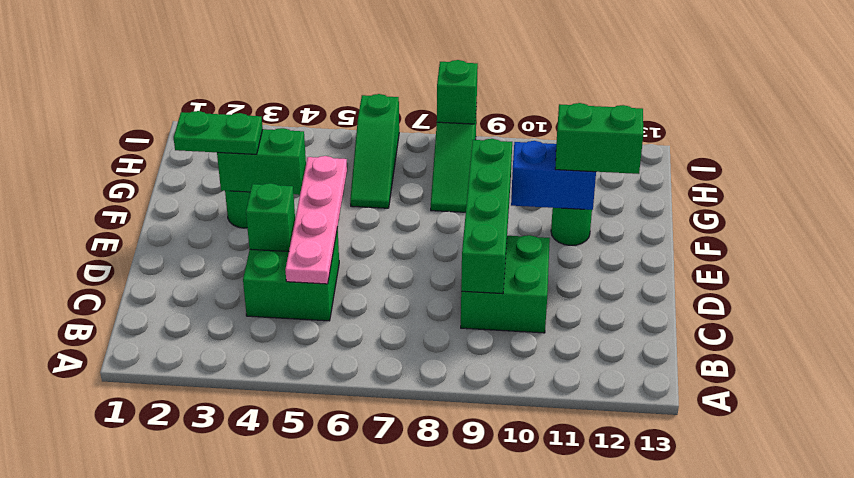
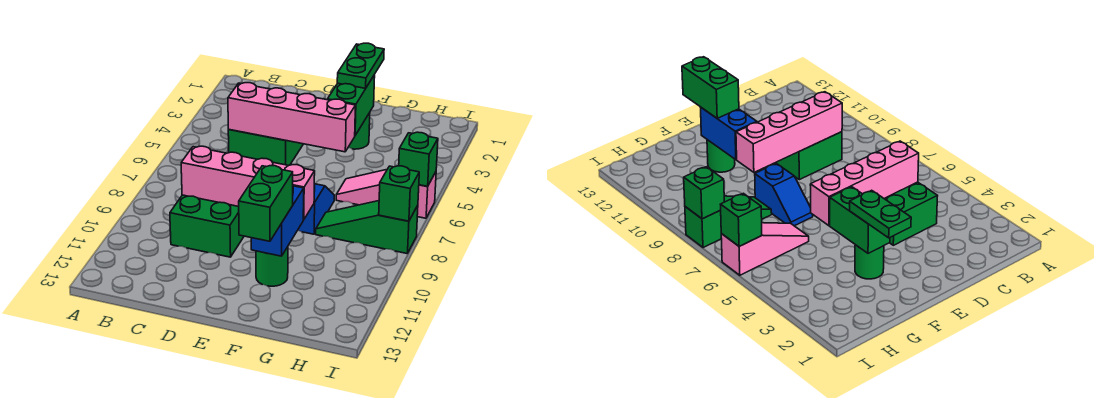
pink plate C5:F5 level 2 -> pink brick C5:F5 level 2
green brick C9:F9 level 2 -> pink brick C9:F9 level 2
green brick D4 level 2 -> green brick I6 level 2
none -> blue slope F7:F8 level 1 top 8
green slope G6:I6 level 1 top I -> pink slope G6:I6 level 1 top I

